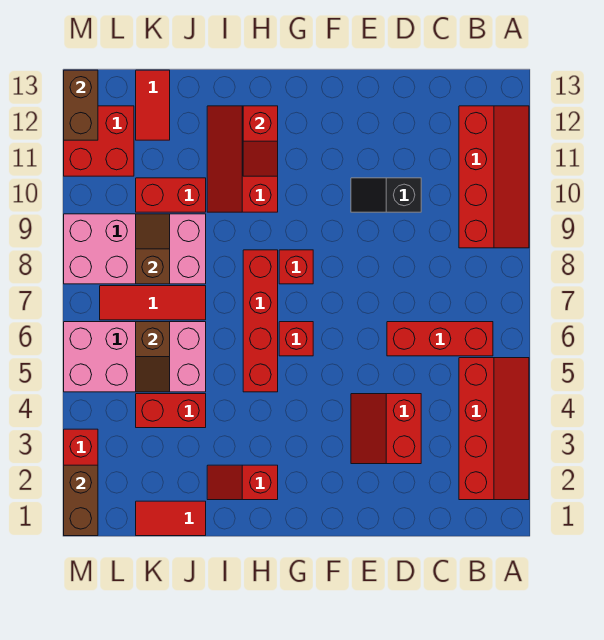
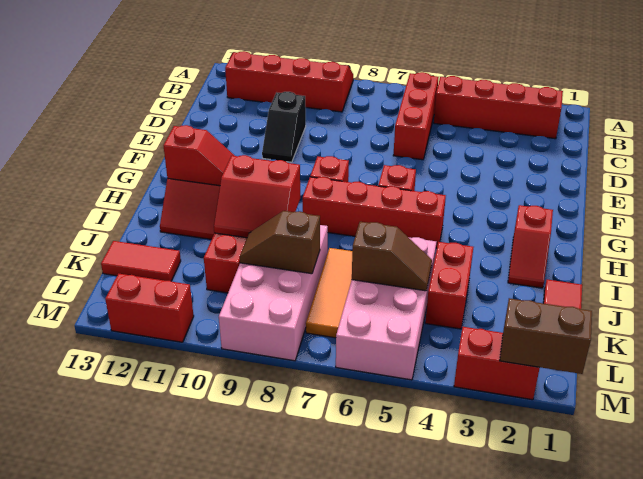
red slope D3:E4 level 1 top D -> red slope I9:J10 level 2 top I
red tile J7:L7 level 1 -> orange tile J7:L7 level 1
red brick L11:M12 level 1 -> red brick M11:M12 level 1
brown brick M12:M13 level 2 -> none

